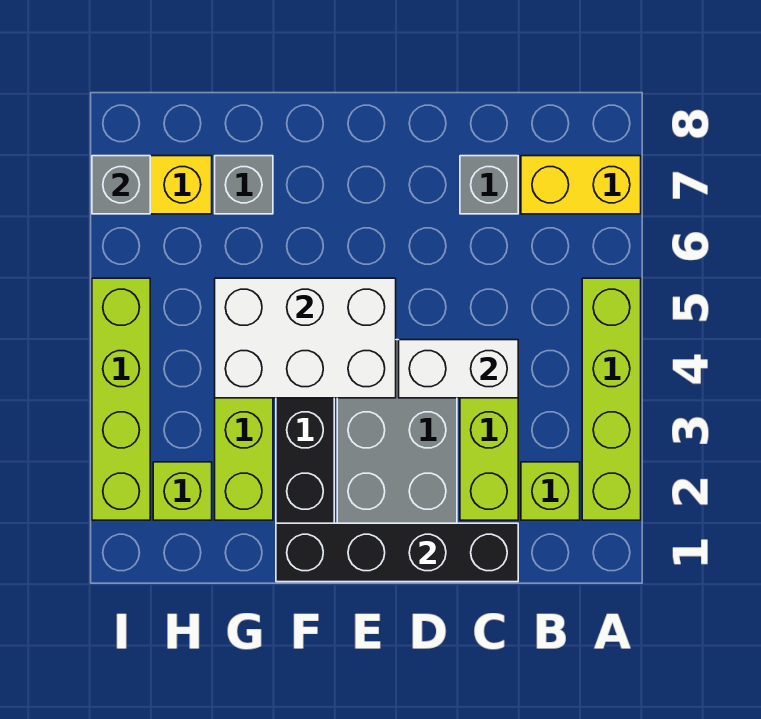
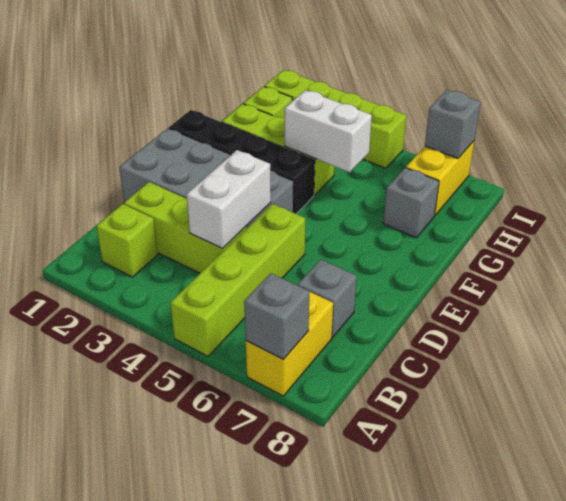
lime brick A2:A5 level 1 -> lime brick A5:D5 level 1
none -> grey brick A7 level 2
black brick C1:F1 level 2 -> none
white brick E4:G5 level 2 -> white brick G4:G5 level 2

